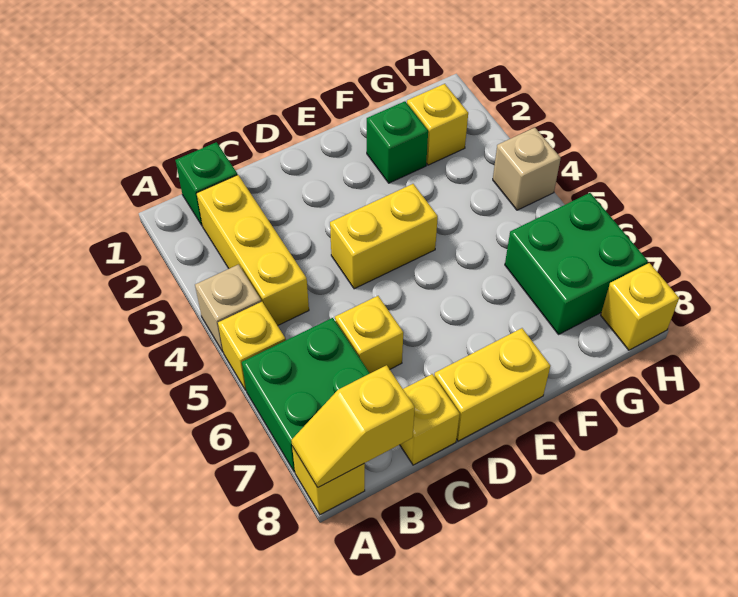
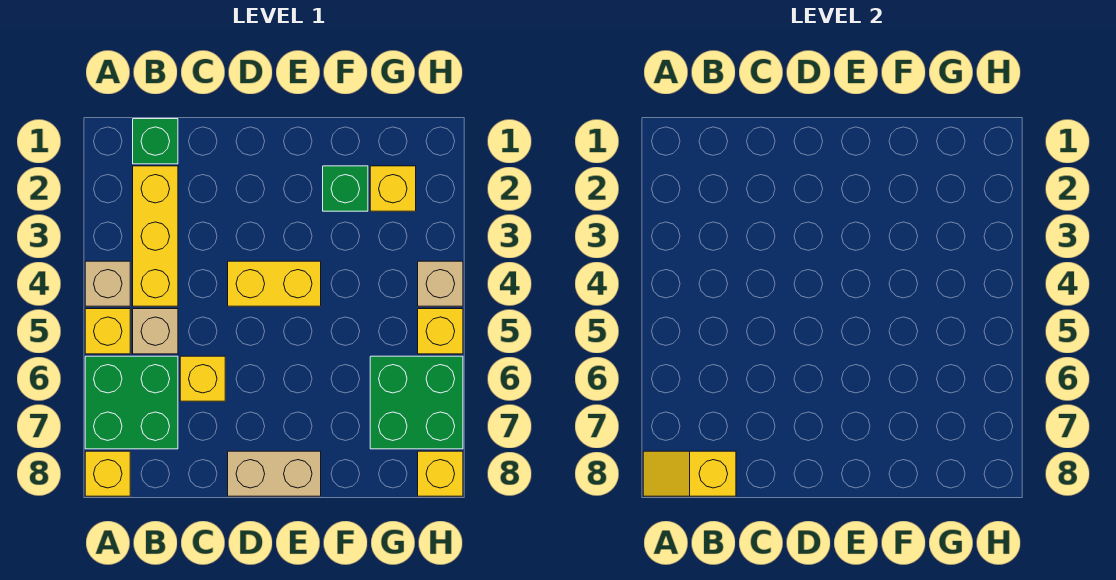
none -> tan brick B5 level 1
yellow brick C8 level 1 -> yellow brick H5 level 1
yellow brick D8:E8 level 1 -> tan brick D8:E8 level 1

